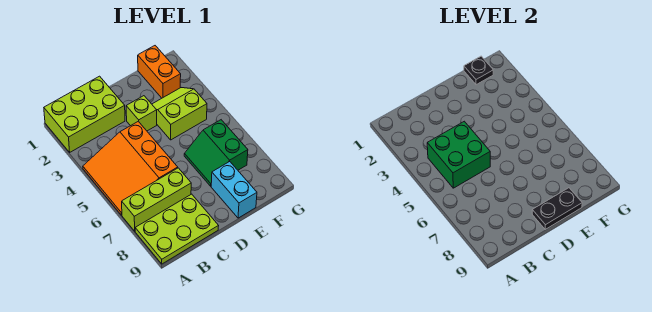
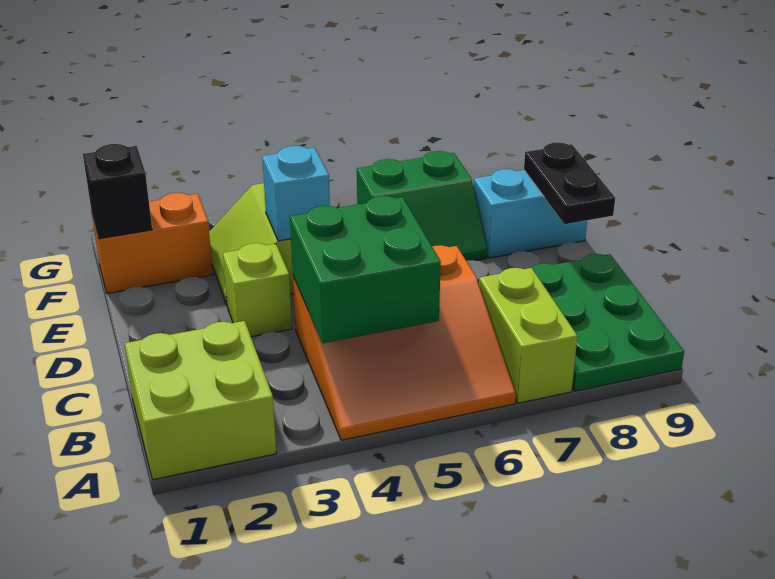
lime brick A1:C2 level 1 -> lime brick A1:B2 level 1
lime brick A7:C7 level 1 -> lime brick A7:B7 level 1
lime plate A8:C9 level 1 -> green plate A8:C9 level 1
none -> cyan brick E4 level 2
black plate F1 level 2 -> black brick F1 level 2

